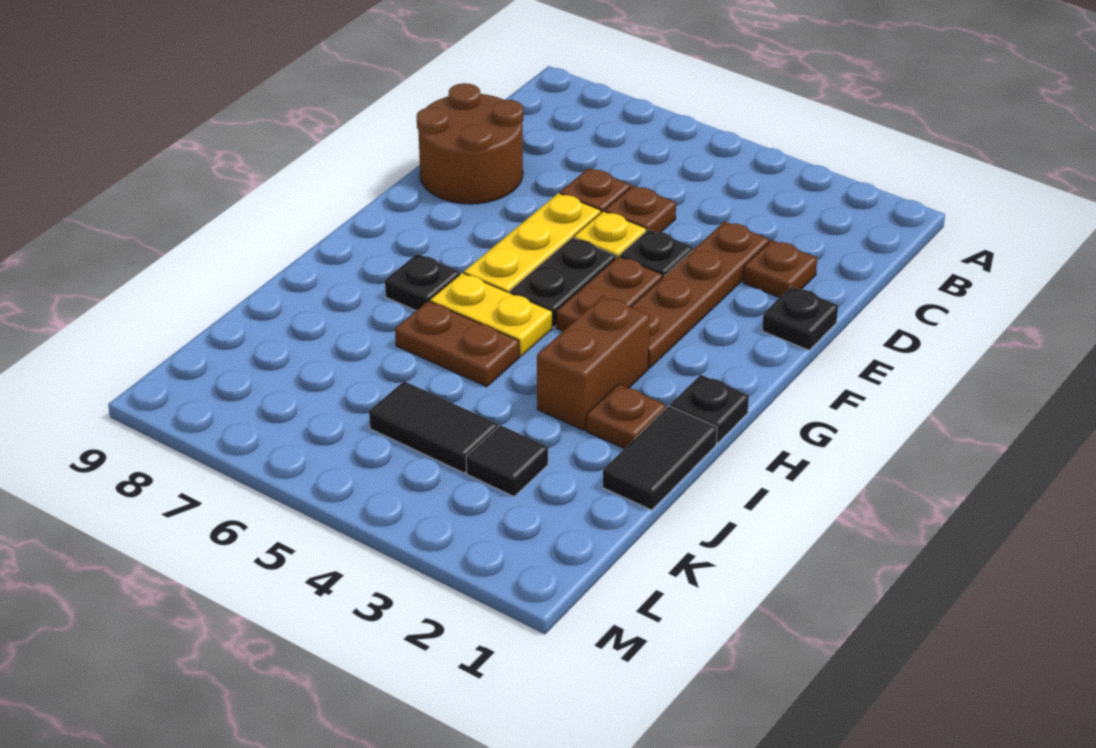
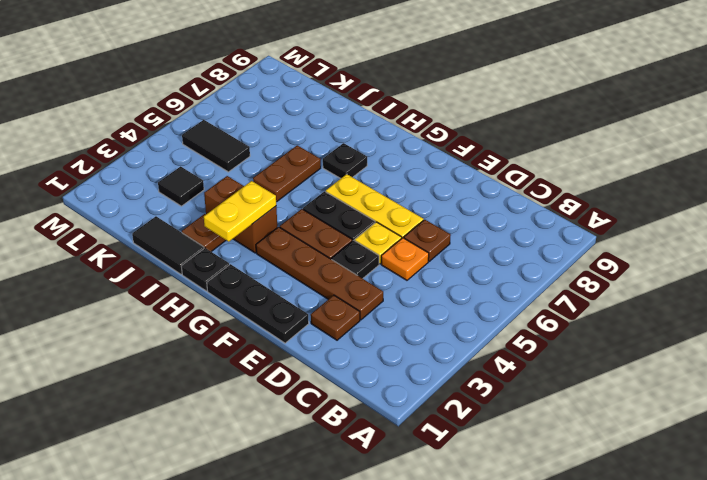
brown plate D5 level 1 -> orange plate D5 level 1
brown round brick D8:E9 level 1 -> none
black plate E1 level 1 -> black plate E1:G1 level 1
yellow plate H5:H6 level 1 -> yellow plate H2:H3 level 2
black tile K4:K5 level 1 -> black tile K5:L5 level 1

